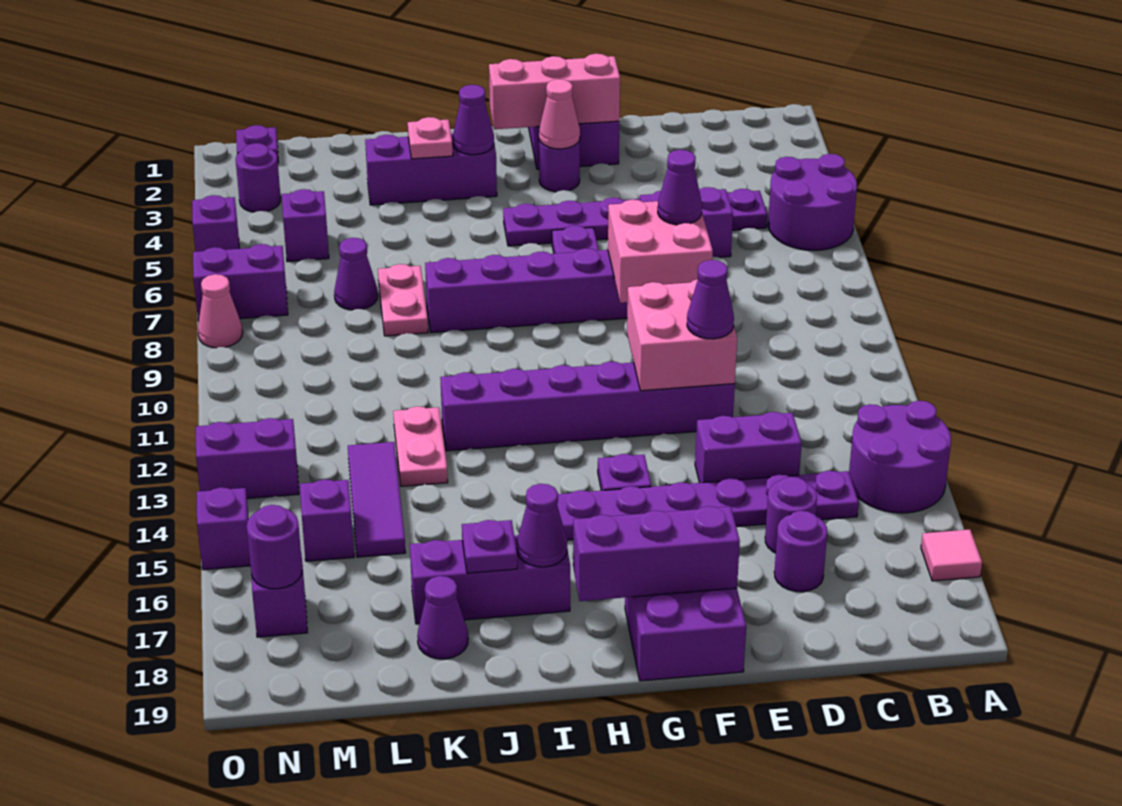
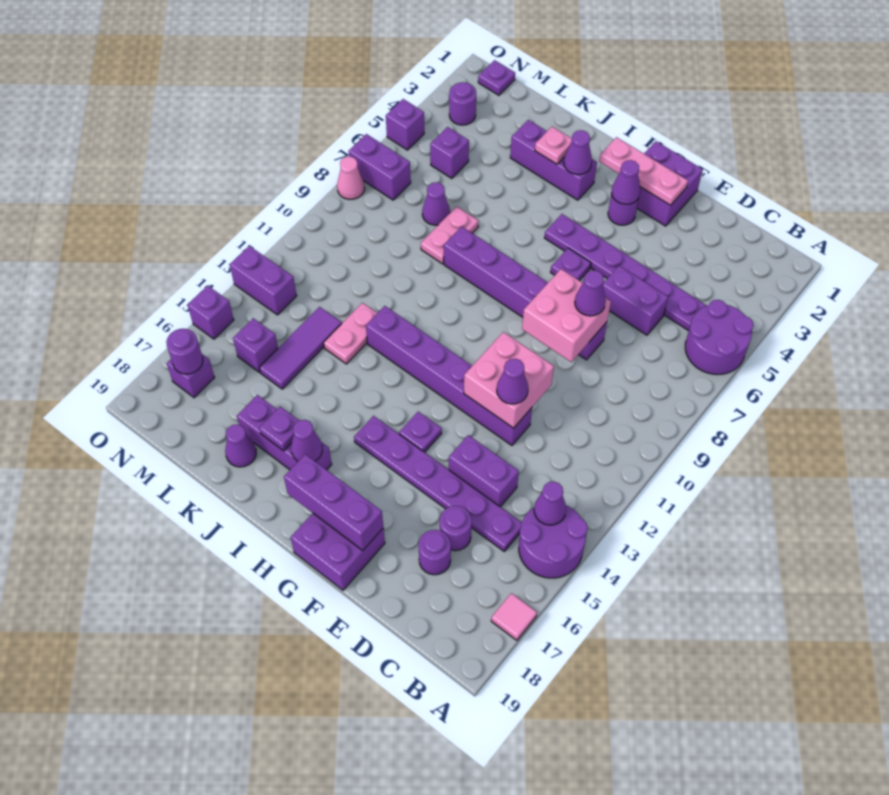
none -> purple cone B14 level 2
pink brick F2:H2 level 2 -> pink plate F2:H2 level 2
pink cone G3 level 2 -> purple cone G3 level 2

